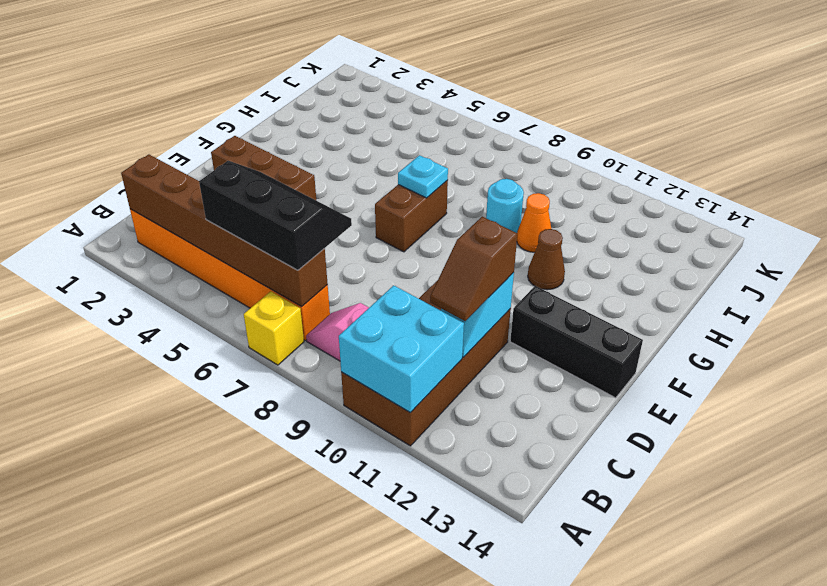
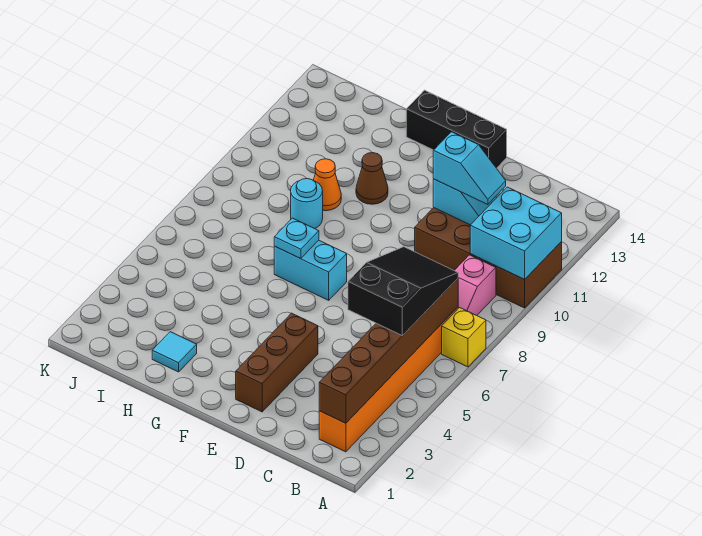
black slope B5:C7 level 3 top B -> black slope B5:C7 level 3 top 5
brown slope C11:D11 level 3 top D -> cyan slope C11:D11 level 3 top D
black brick E12:E14 level 1 -> black brick E14:G14 level 1
brown brick F7:G7 level 1 -> cyan brick F7:G7 level 1
none -> cyan tile H2 level 1

